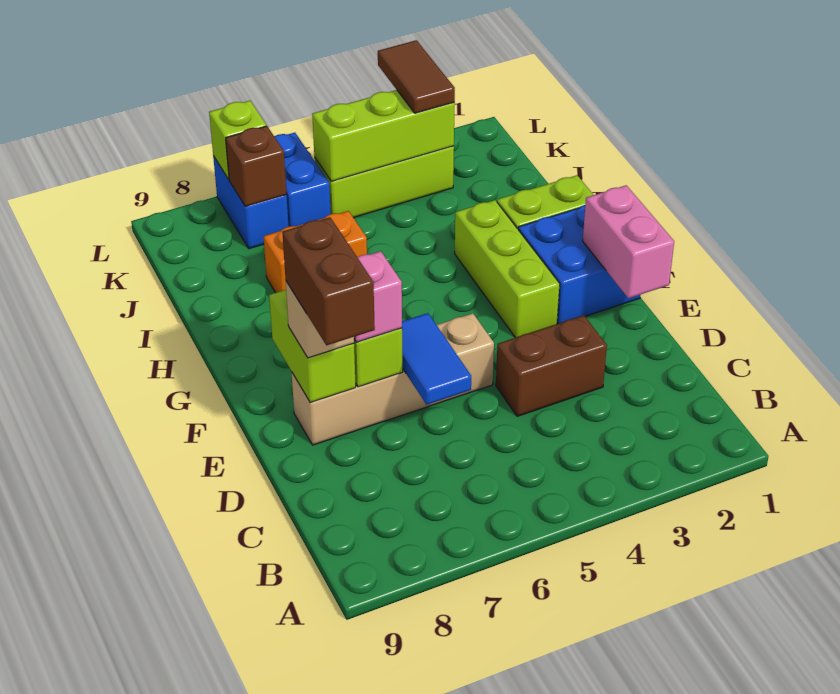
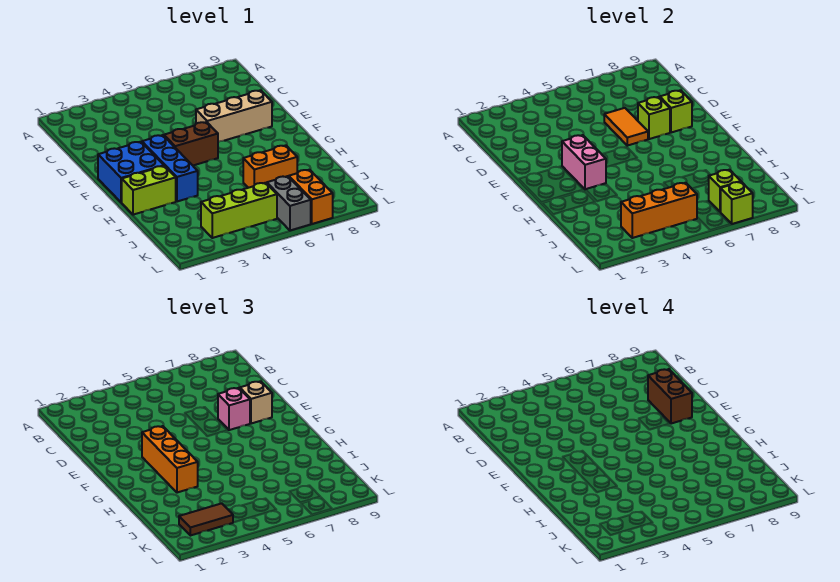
brown brick D3:D4 level 1 -> brown brick F4:F5 level 1
blue tile D6:E6 level 2 -> orange tile D6:E6 level 2
pink brick E1:F1 level 2 -> pink brick F3:G3 level 2
tan brick E5:E8 level 1 -> tan brick E6:E8 level 1
lime brick E8:F8 level 2 -> lime brick E8 level 2
lime brick F3:H3 level 1 -> blue brick F3:H3 level 1
none -> orange brick F3:H3 level 3
lime brick K3:K5 level 2 -> orange brick K3:K5 level 2
brown tile K3:L3 level 3 -> brown tile K2:K3 level 3
blue brick K6:L6 level 1 -> grey brick K6:L6 level 1
blue brick K7:L7 level 1 -> orange brick K7:L7 level 1
brown brick K7 level 2 -> lime brick K7 level 2

